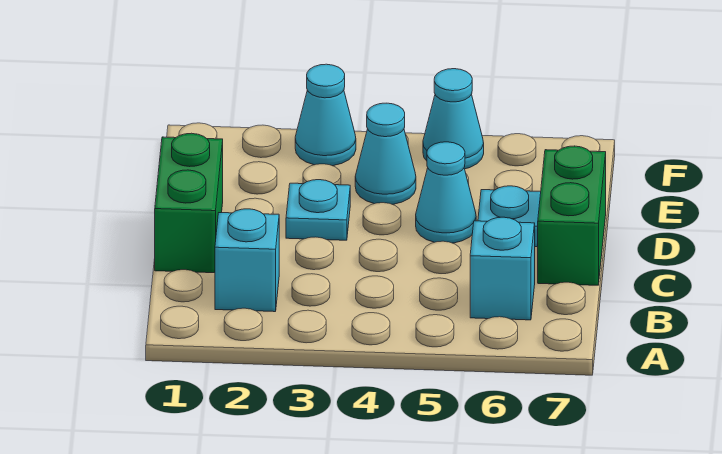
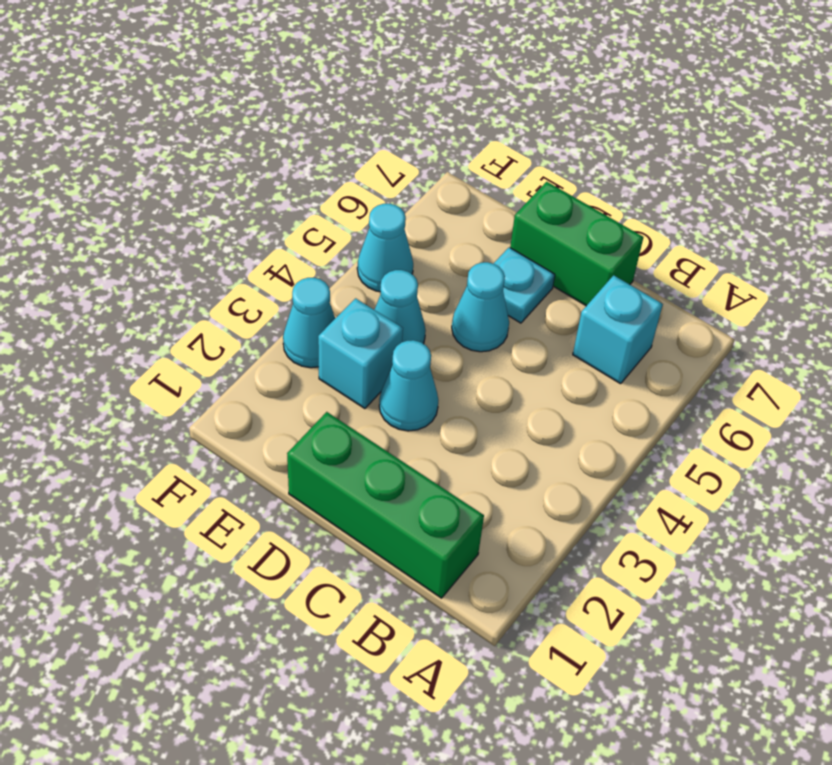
cyan brick B2 level 1 -> cyan brick E3 level 1
green brick C1:D1 level 1 -> green brick B1:D1 level 1
cyan plate D3 level 1 -> cyan cone D3 level 1

